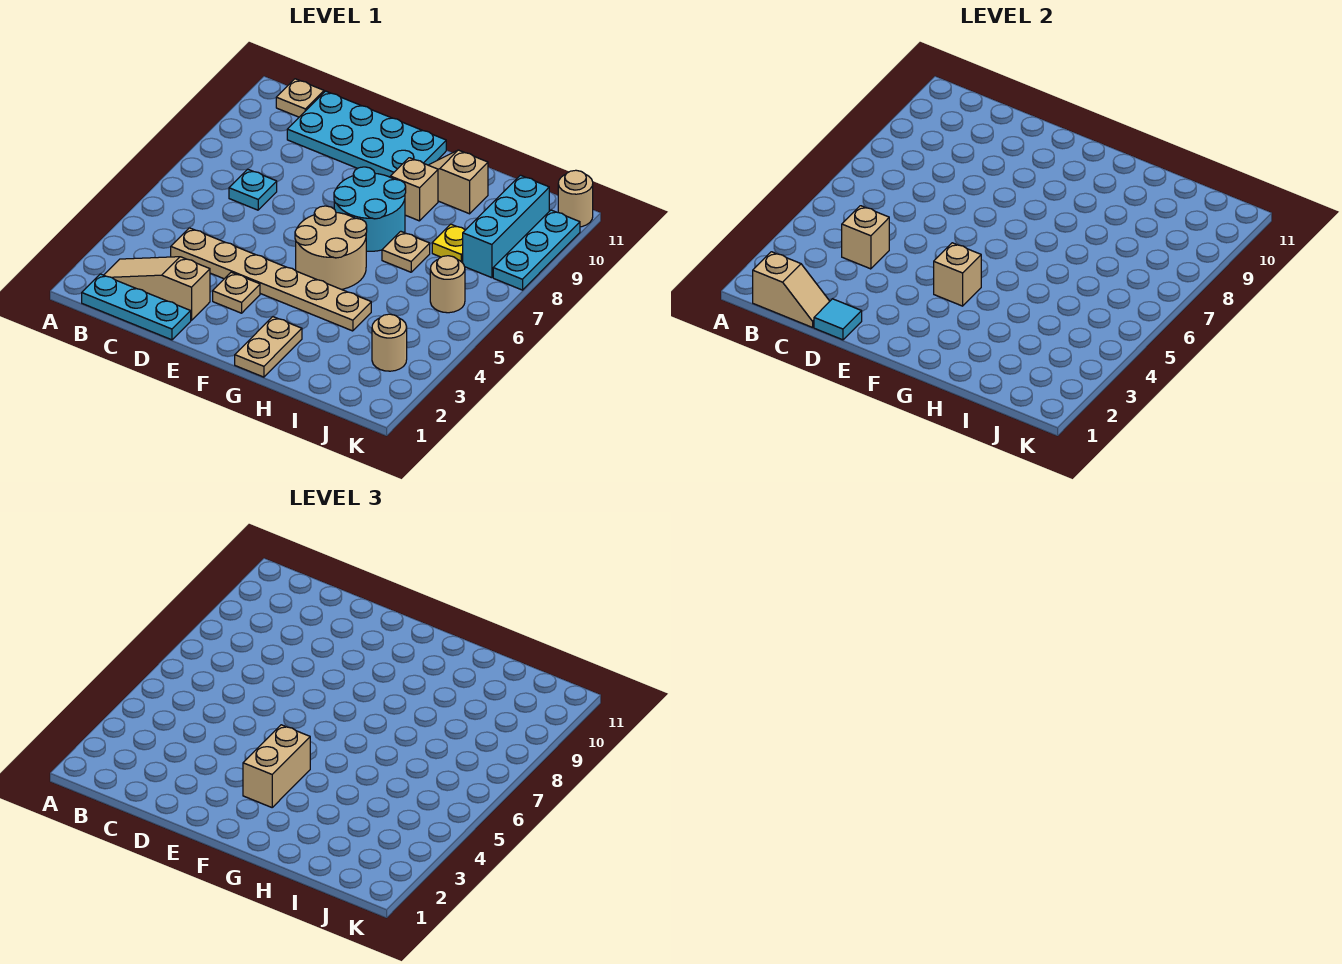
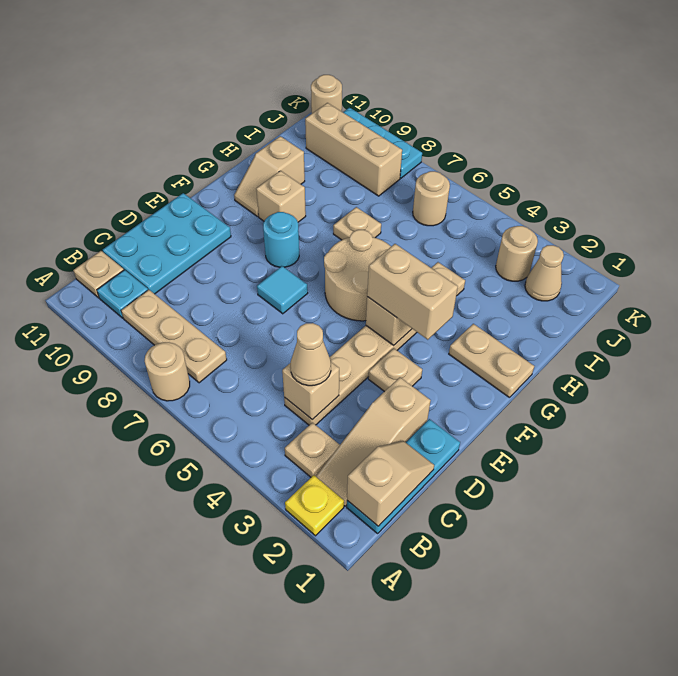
none -> tan round brick A7 level 1
none -> tan plate B3 level 1
none -> tan plate B7:B9 level 1
none -> tan cone C4 level 3
cyan plate C7 level 1 -> cyan plate B10 level 1
cyan plate C10:F11 level 1 -> cyan plate C10:E11 level 1
cyan tile D1 level 2 -> cyan tile E7 level 1
cyan round brick F7:G8 level 1 -> cyan round brick F8 level 1
yellow plate I8 level 1 -> yellow plate A2 level 1
none -> tan cone J2 level 1
cyan brick J8:J10 level 1 -> tan brick J8:J10 level 1

